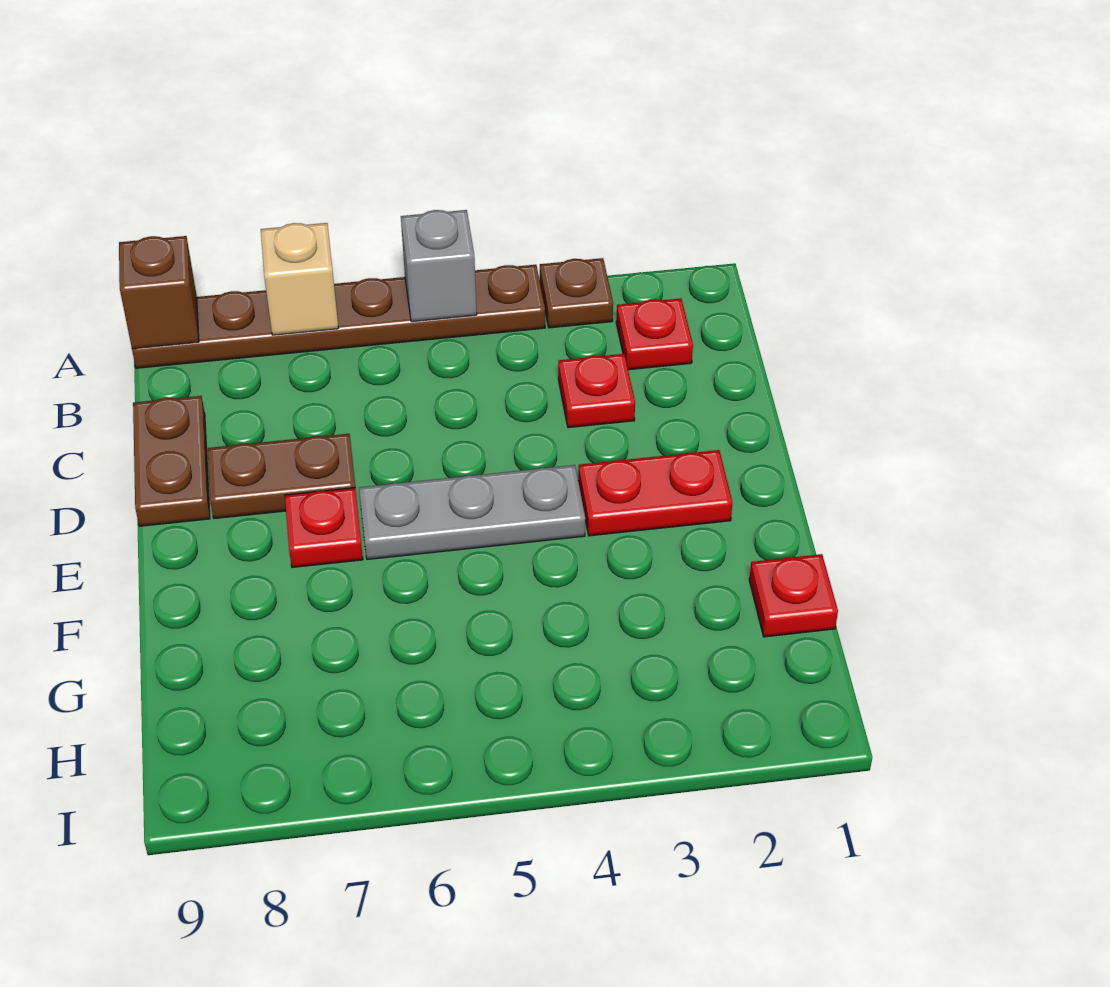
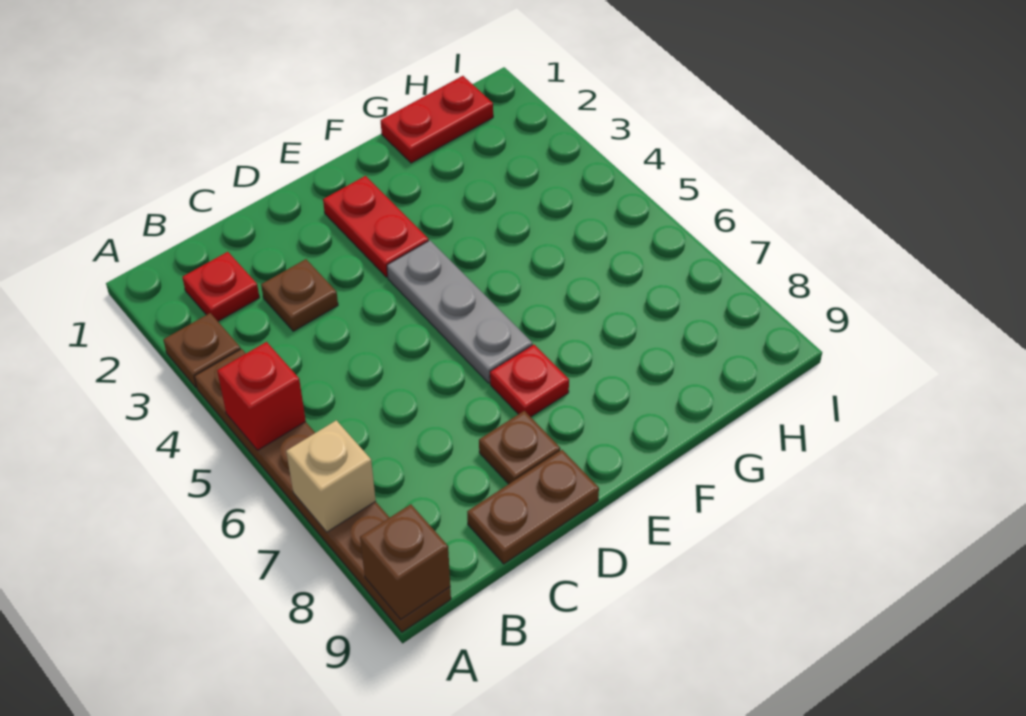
grey brick A5 level 2 -> red brick A5 level 2
red plate C3 level 1 -> brown plate C3 level 1
brown plate D7:D8 level 1 -> brown plate D8 level 1
red plate G1 level 1 -> red plate G1:H1 level 1

